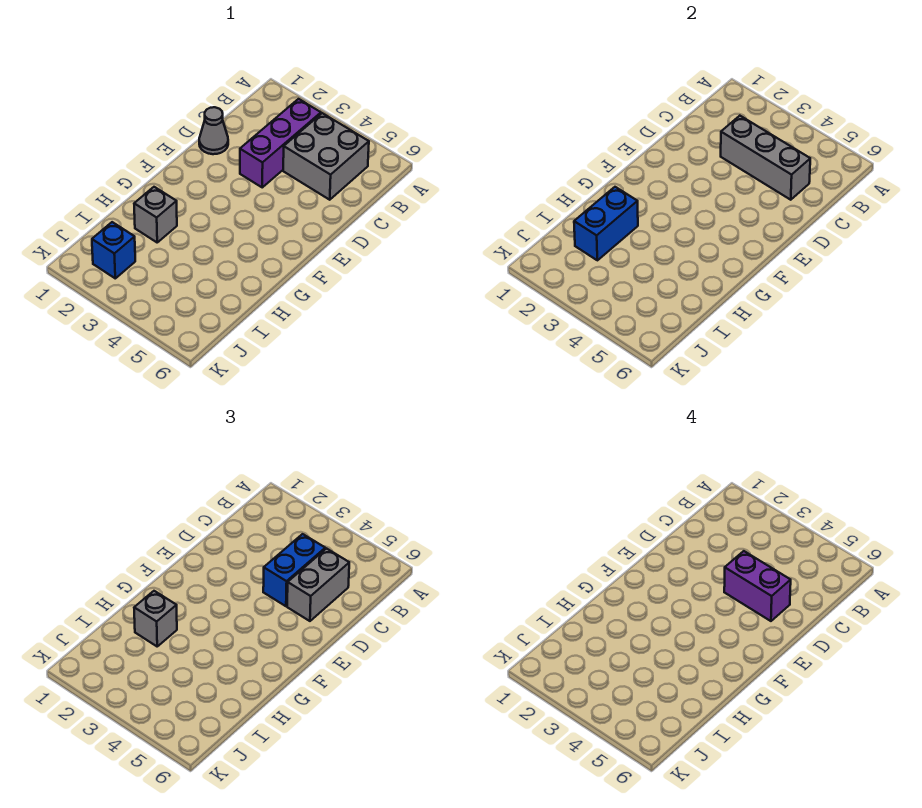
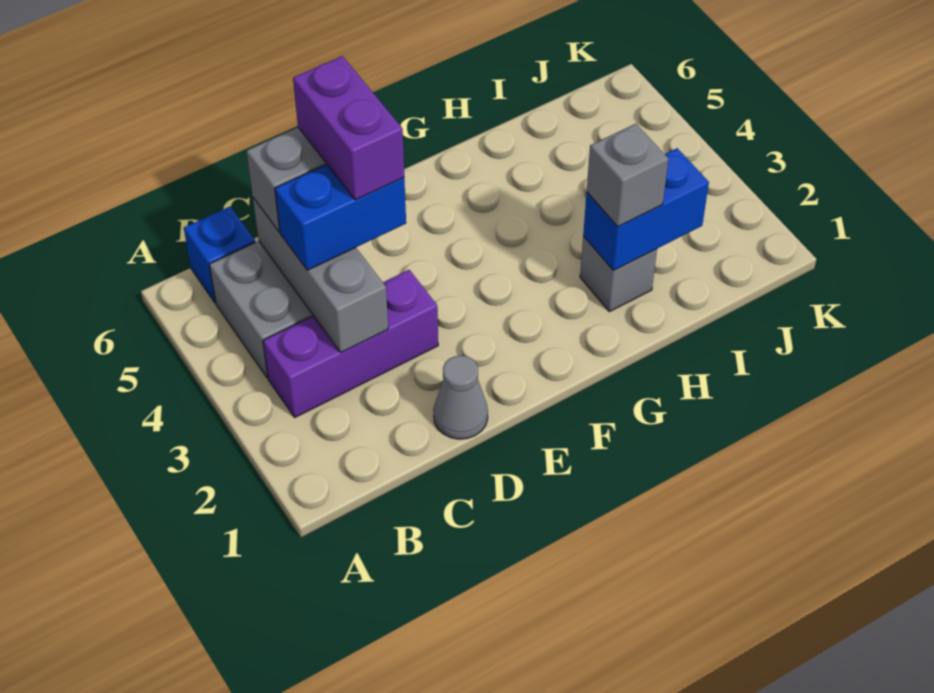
blue brick J2 level 1 -> blue brick B6 level 1

